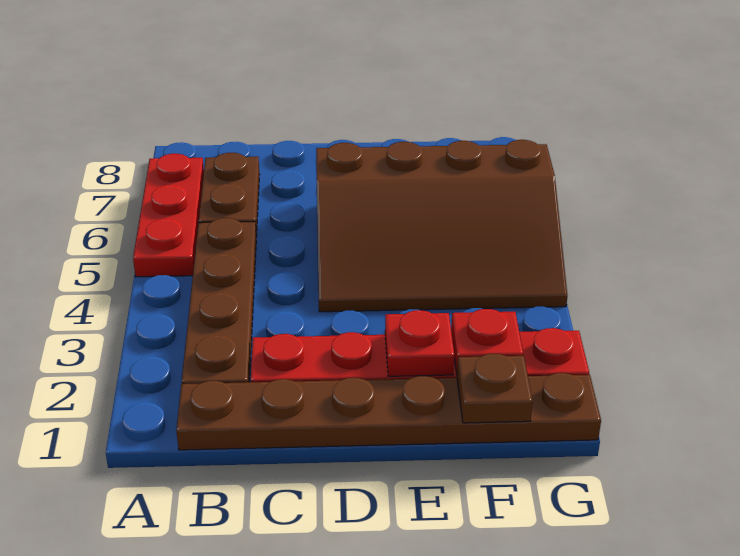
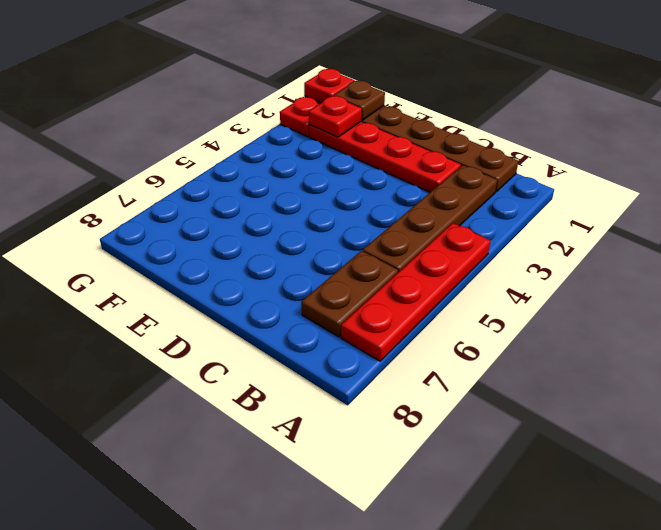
red plate A5:A7 level 1 -> red plate A4:A7 level 1
brown slope D4:G6 level 1 top 6 -> none
red plate E2 level 2 -> red plate G1 level 2

